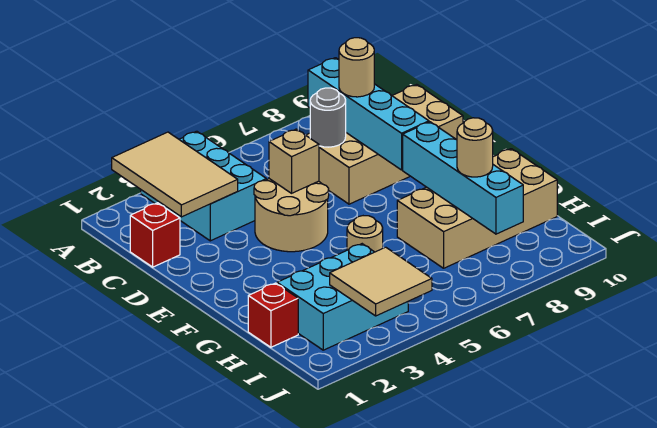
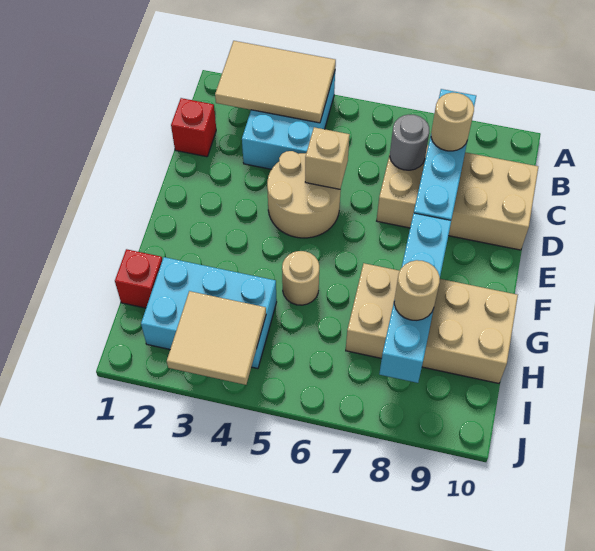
tan tile A2:C3 level 2 -> tan tile A2:B4 level 2

